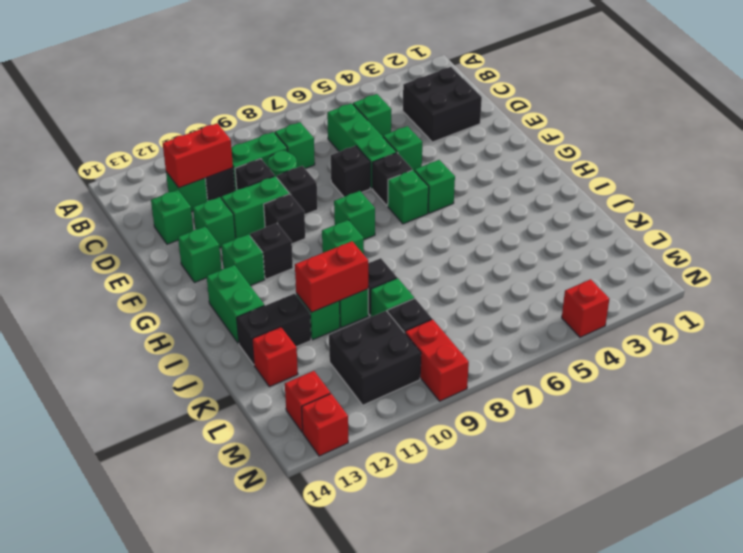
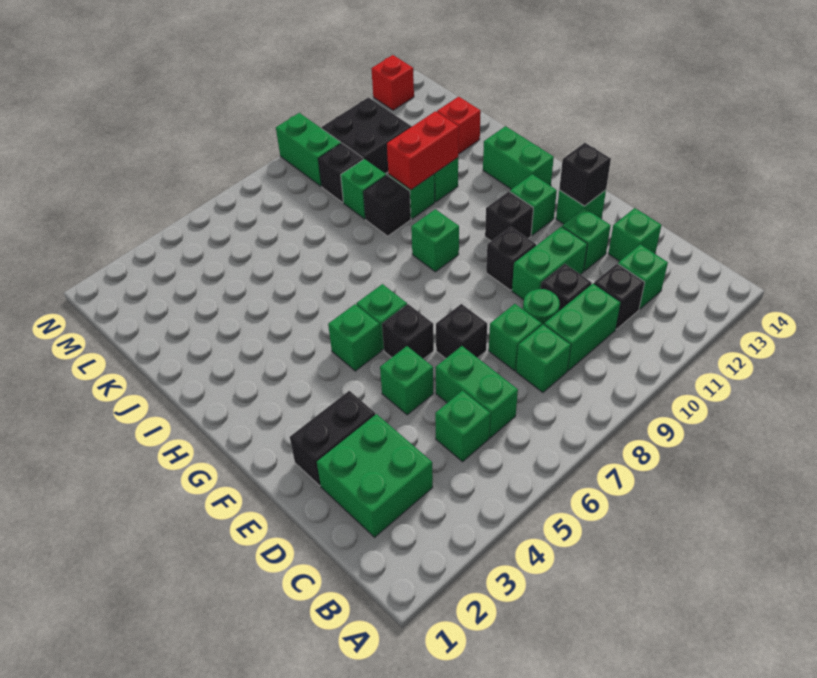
black brick C2:D3 level 1 -> green brick C2:D3 level 1
green brick C6:E6 level 1 -> green brick C6:D6 level 1
red brick C11:C12 level 2 -> none
black brick E9 level 1 -> black brick F13 level 2
green brick G8 level 1 -> green brick D8 level 1
black brick J12:J13 level 1 -> black brick E2:E3 level 1
red brick M9:N9 level 1 -> green brick M9:N9 level 1
red brick M13 level 1 -> none
red brick N4 level 1 -> none

